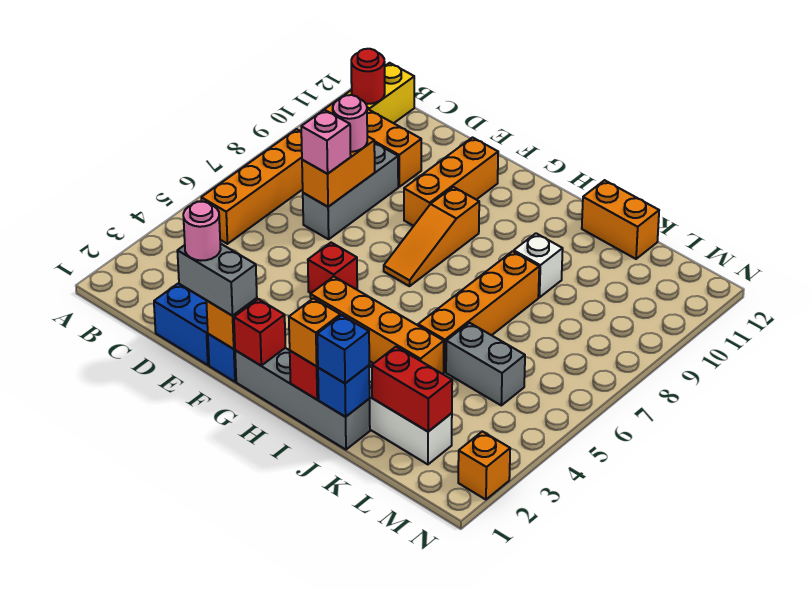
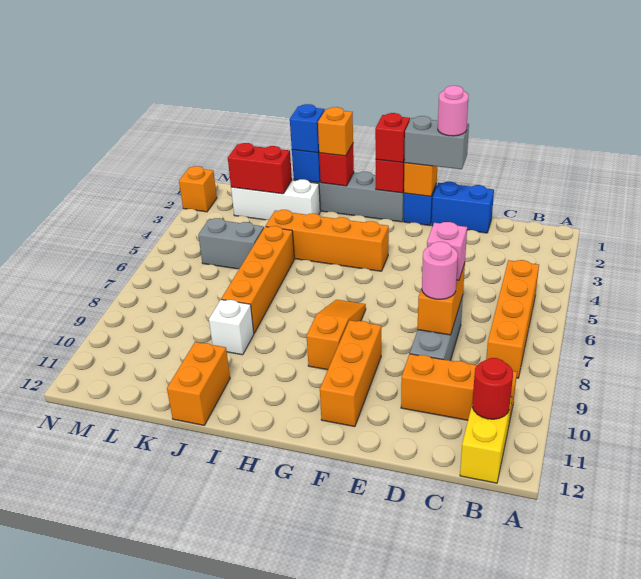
red brick F5 level 1 -> red brick G1 level 3
orange brick J12:K12 level 1 -> orange brick J11:J12 level 1

